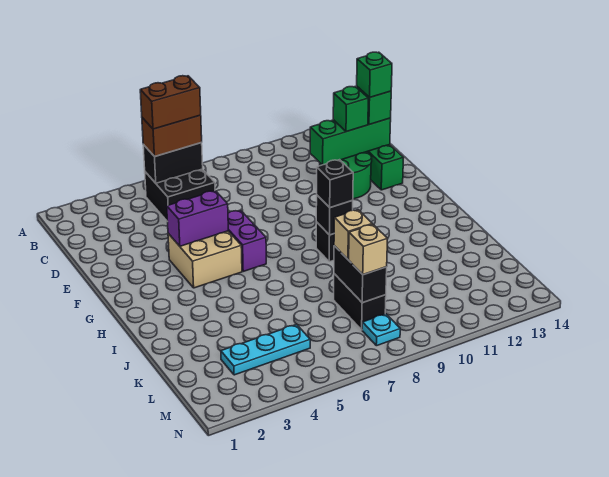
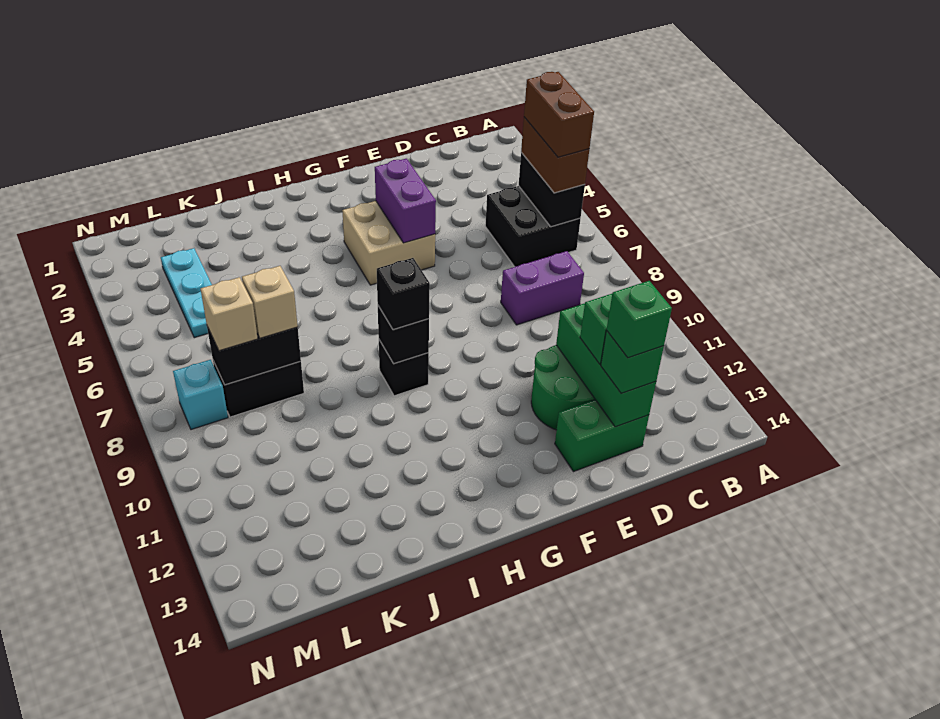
purple brick F6:G6 level 1 -> purple brick C8:D8 level 1
cyan plate M8 level 1 -> cyan brick M8 level 1

